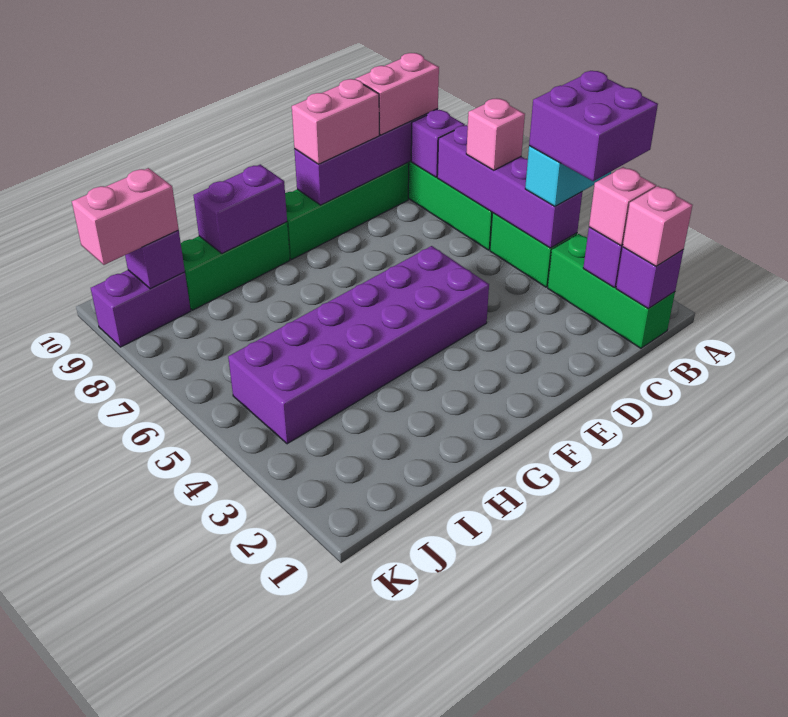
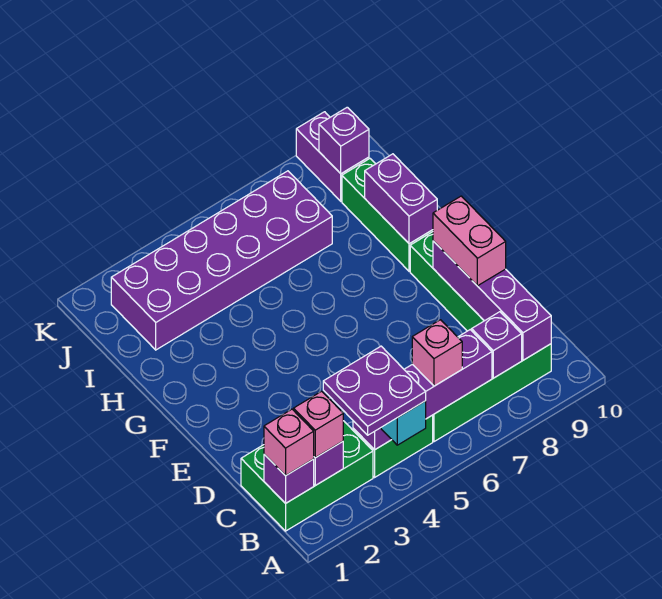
purple brick A3:B4 level 4 -> purple plate A3:B4 level 4
green brick B1:B3 level 1 -> green brick B1:C3 level 1
pink brick B9:C9 level 3 -> none
purple brick E4:J5 level 1 -> purple brick I2:J7 level 1
pink brick J9:K9 level 3 -> none

